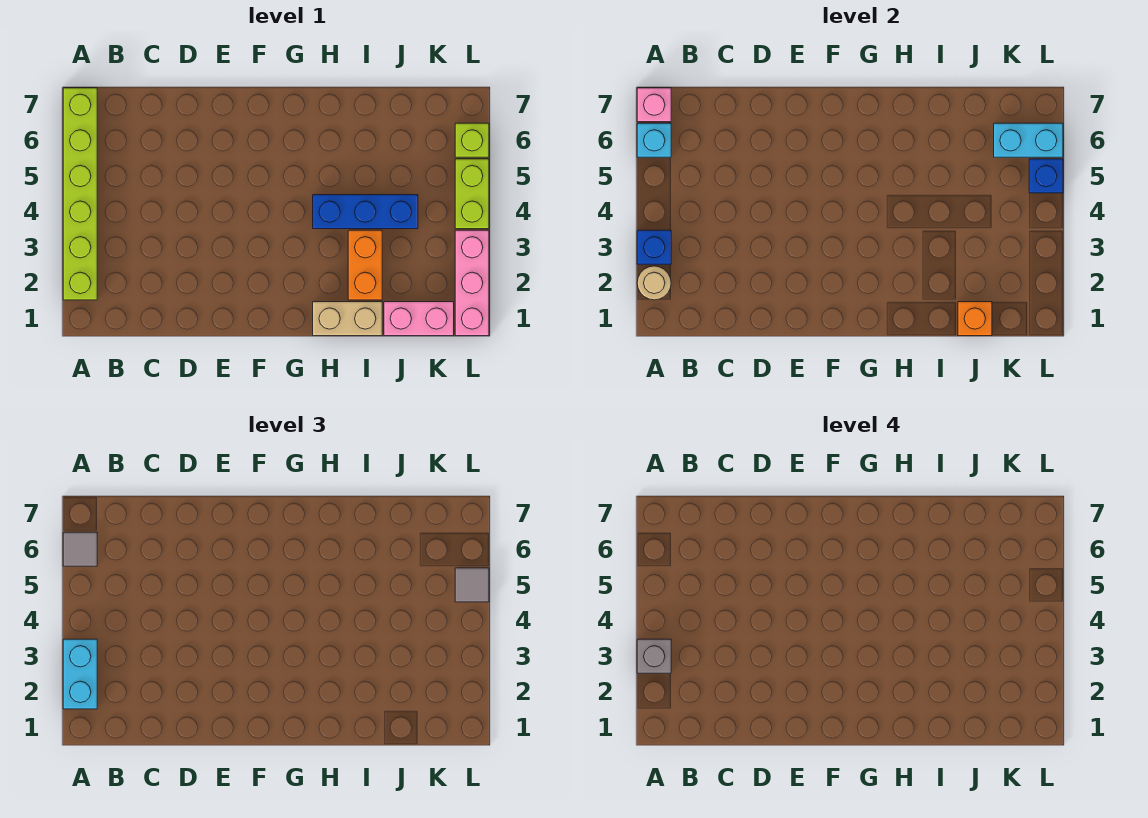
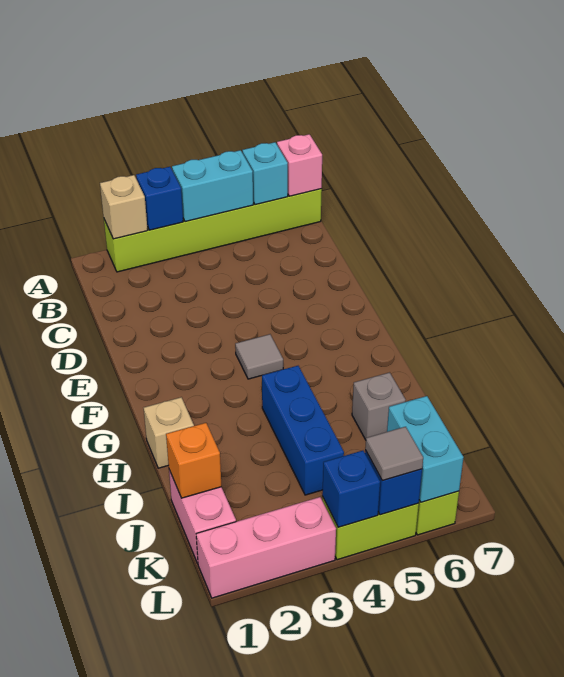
tan round brick A2 level 2 -> tan brick A2 level 2
cyan brick A2:A3 level 3 -> cyan brick A4:A5 level 2
grey brick A3 level 4 -> grey brick I6 level 1
grey tile A6 level 3 -> grey tile F4 level 1
tan brick H1:I1 level 1 -> tan brick H1 level 1
orange brick I2:I3 level 1 -> none
none -> blue brick L4 level 2

